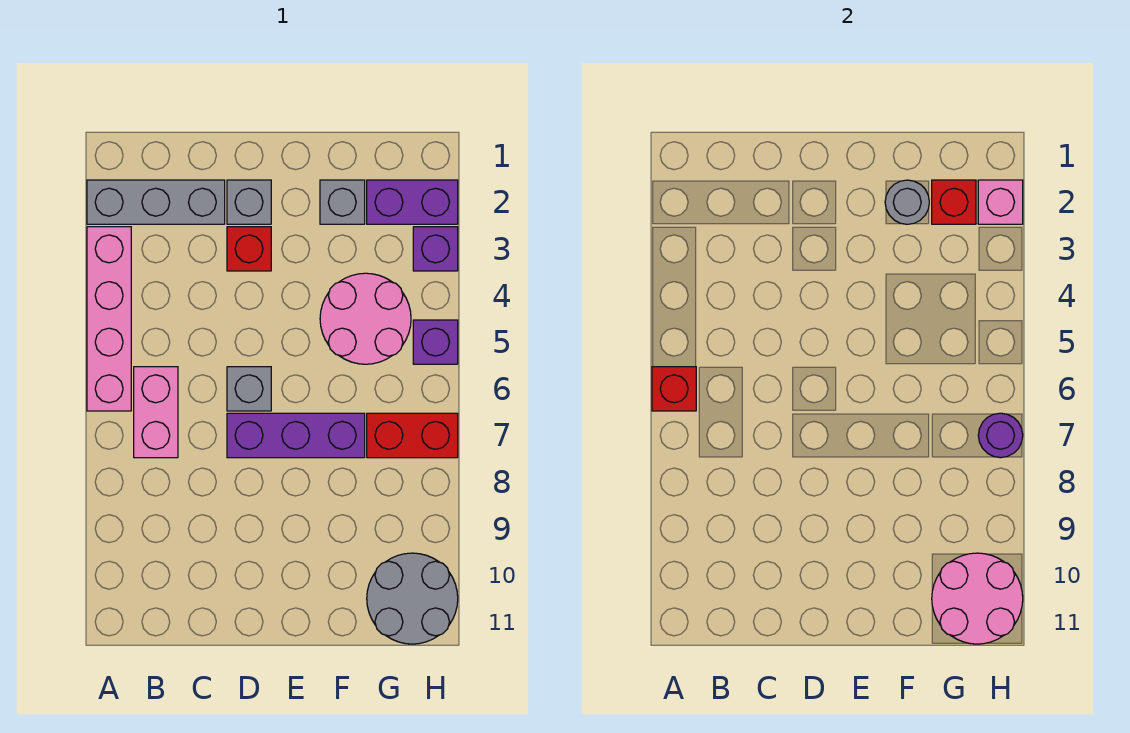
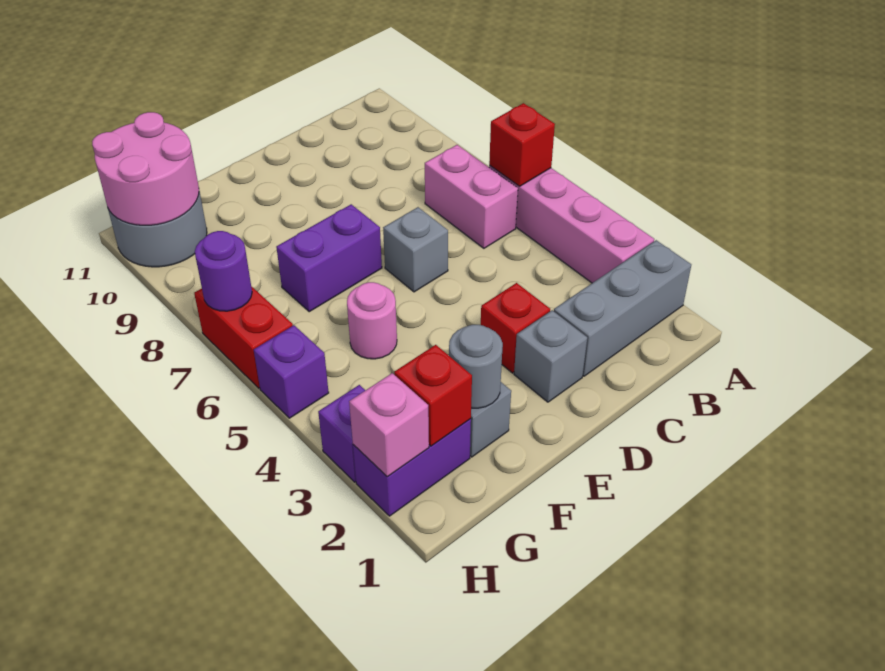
purple brick D7:F7 level 1 -> purple brick E7:F7 level 1
pink round brick F4:G5 level 1 -> pink round brick F5 level 1
red brick G7:H7 level 1 -> red brick H6:H7 level 1

